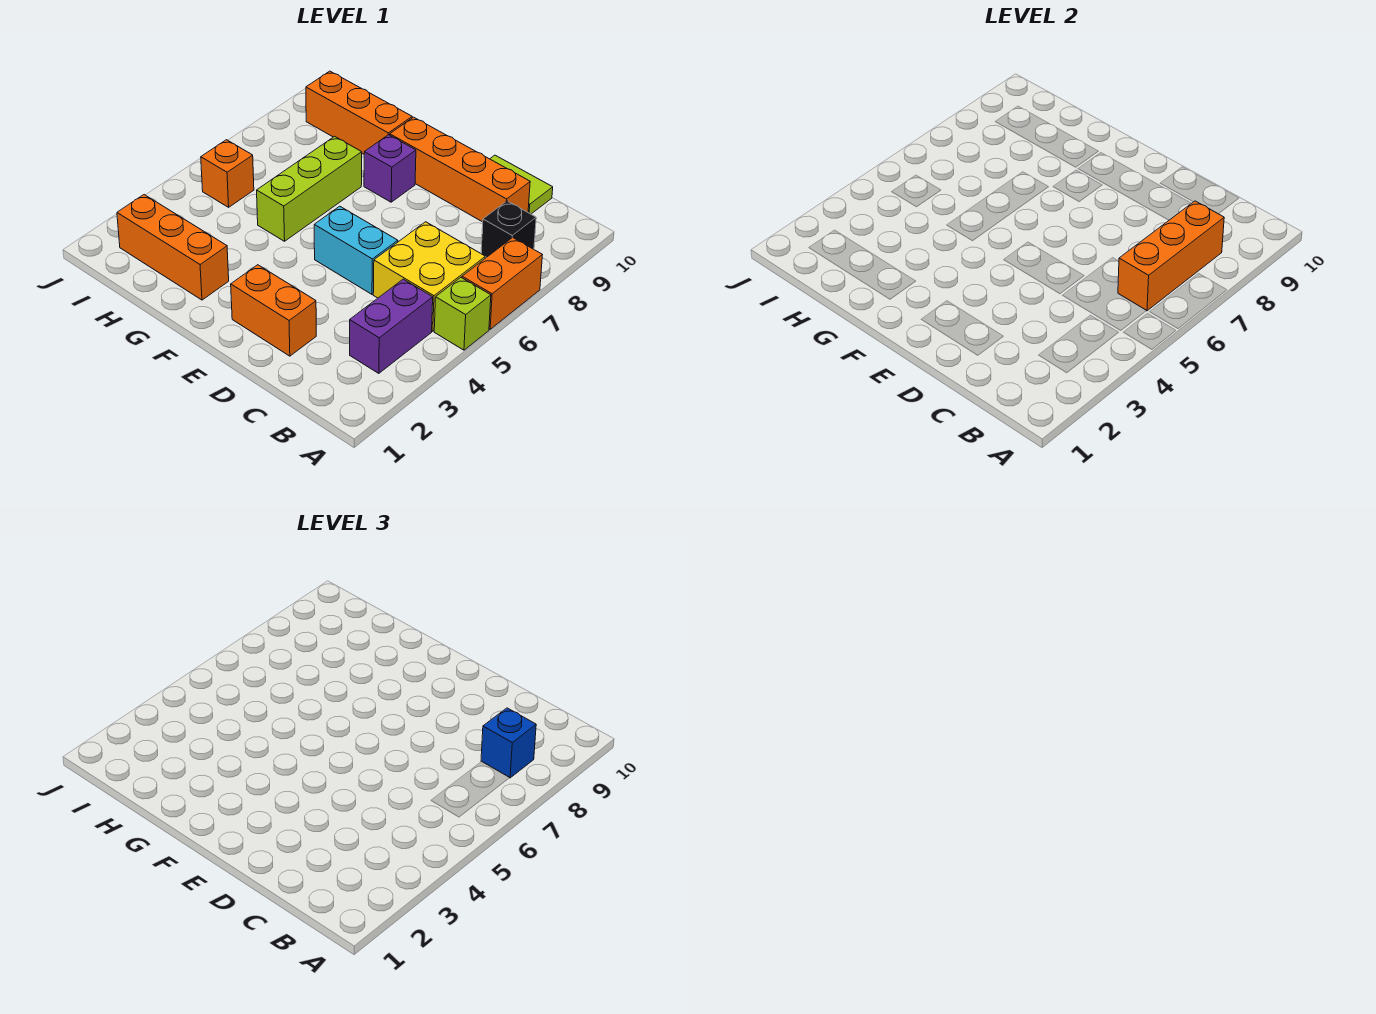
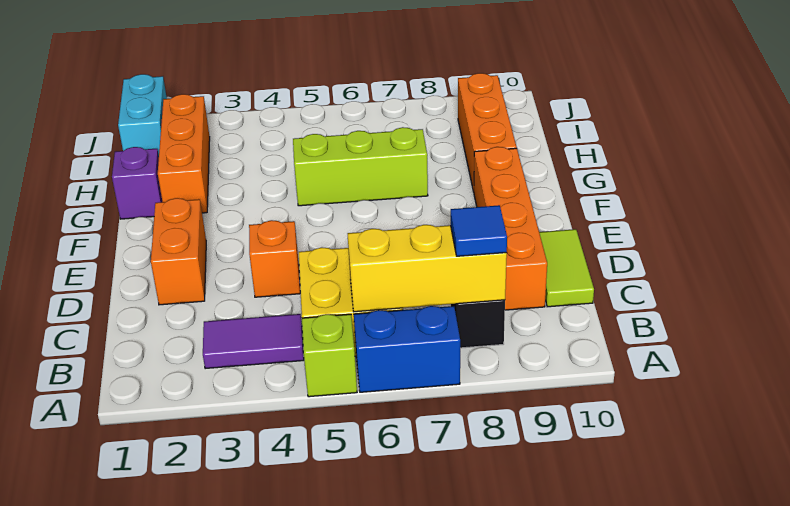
orange brick A6:A7 level 1 -> blue brick A6:A7 level 1
purple brick B3:B4 level 1 -> purple tile B3:B4 level 1
orange brick B6:B8 level 2 -> yellow brick B6:B8 level 2
blue brick B8 level 3 -> blue tile B8 level 3
cyan brick D5:E5 level 1 -> cyan brick I1:J1 level 1
purple brick F8 level 1 -> purple brick G1 level 1
orange brick I5 level 1 -> orange brick D4 level 1

